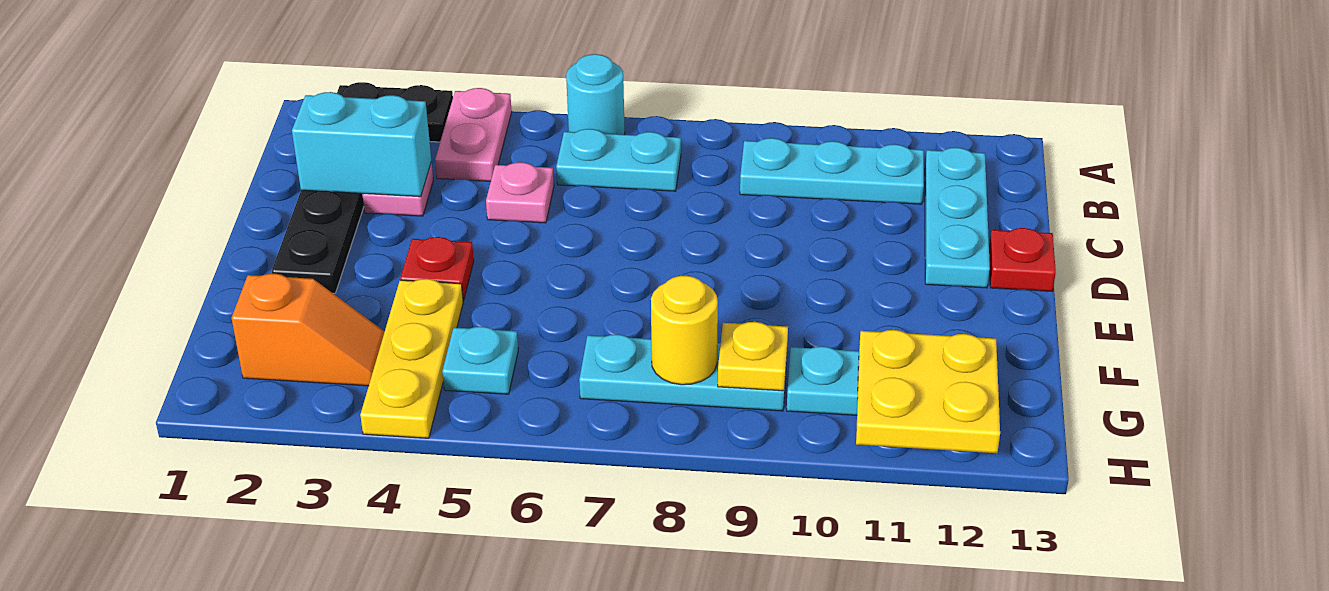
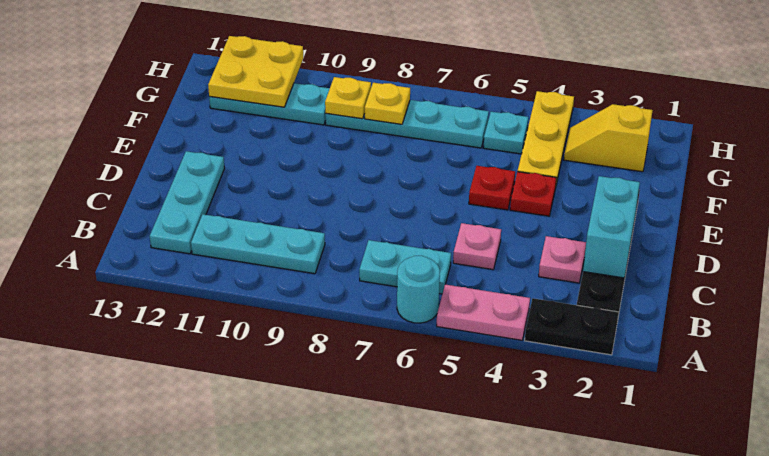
pink plate A4:B4 level 1 -> pink plate A4:A5 level 1
cyan brick C2:C3 level 2 -> cyan brick C2:D2 level 2
red plate D13 level 1 -> red plate E5 level 1
orange slope G2:G3 level 1 top 2 -> yellow slope G2:G3 level 1 top 2
cyan plate G7:G9 level 1 -> cyan plate G6:G9 level 1
yellow round brick G8 level 2 -> yellow plate G8 level 2

